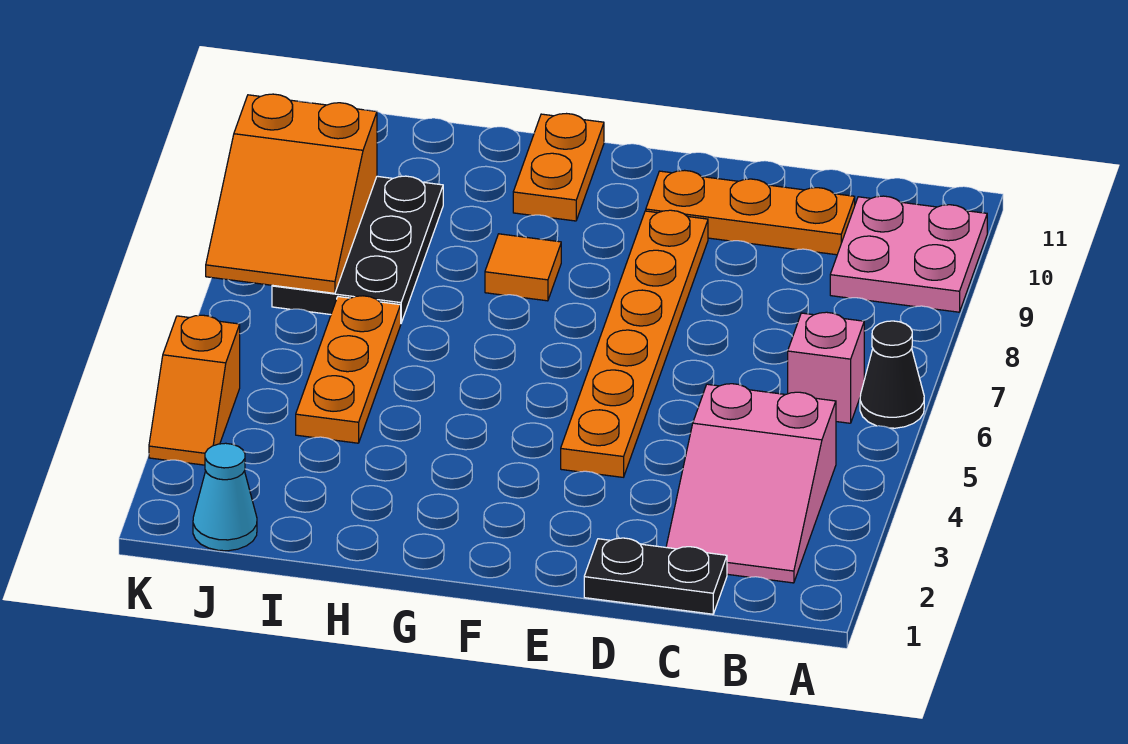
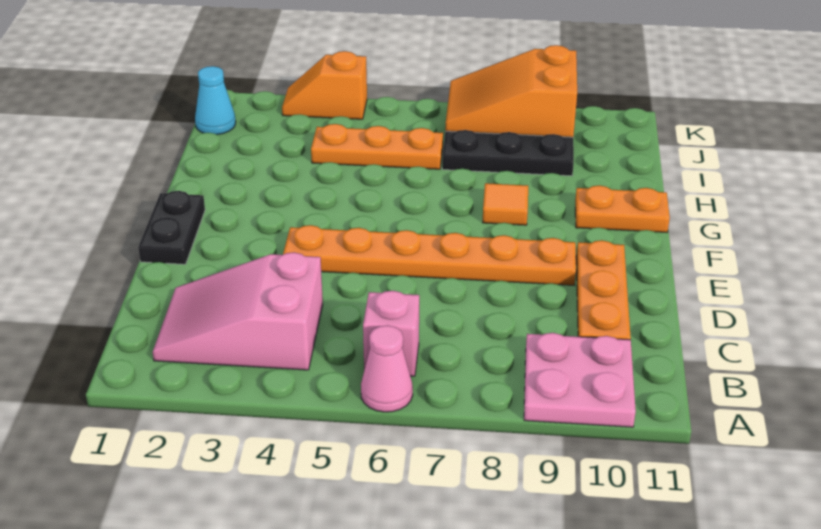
black cone A6 level 1 -> pink cone A6 level 1
black plate C1:D1 level 1 -> black plate E1:F1 level 1

